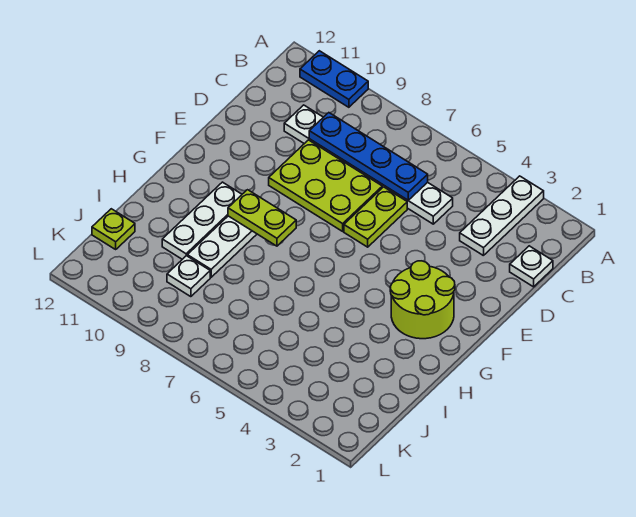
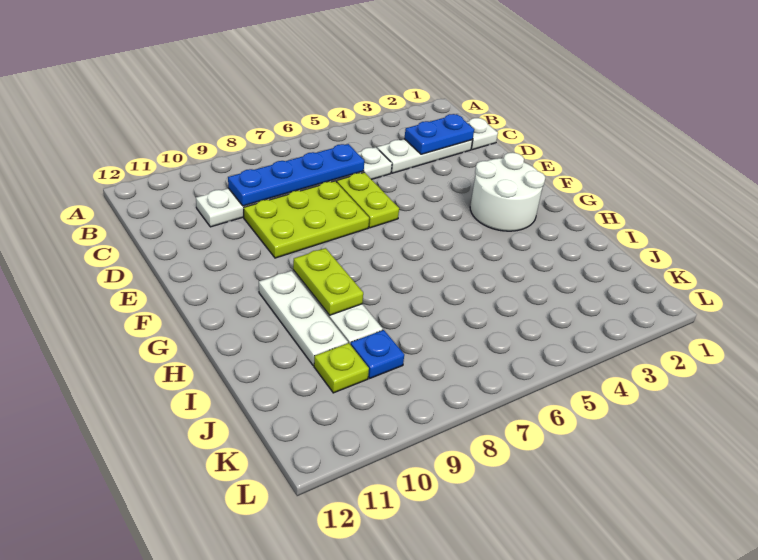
white plate A3:C3 level 1 -> white plate C2:C4 level 1
blue plate A10:A11 level 1 -> blue plate C2:C3 level 2
lime round brick F2:G3 level 1 -> white round brick F2:G3 level 1
lime plate G8:G9 level 2 -> lime plate G9:H9 level 2
white plate J9 level 1 -> blue plate J9 level 1
lime plate J12 level 1 -> lime plate J10 level 1

